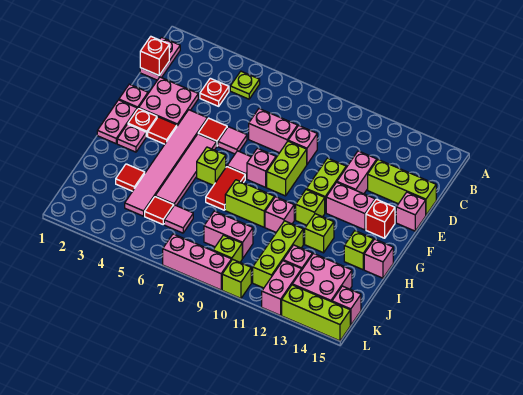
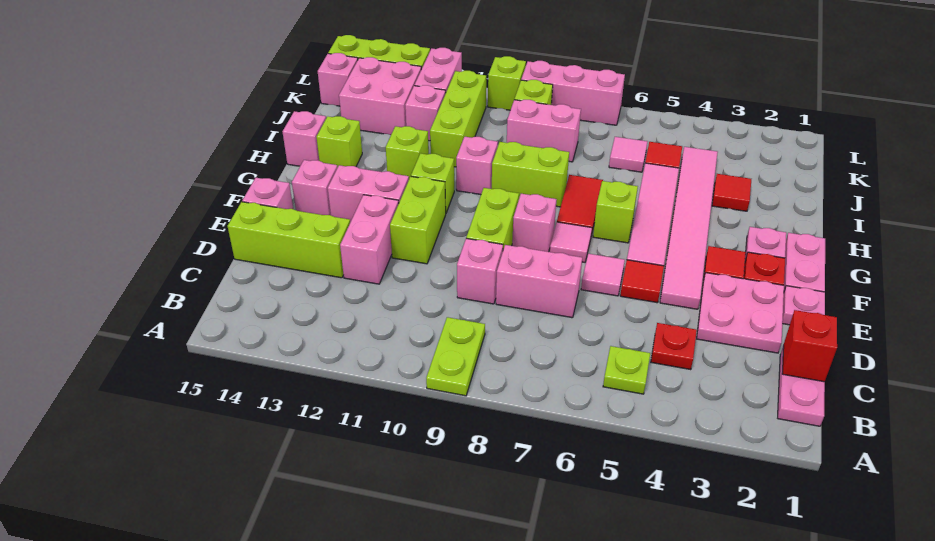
none -> lime plate A9:B9 level 1
red brick F14 level 1 -> pink brick F14 level 1

